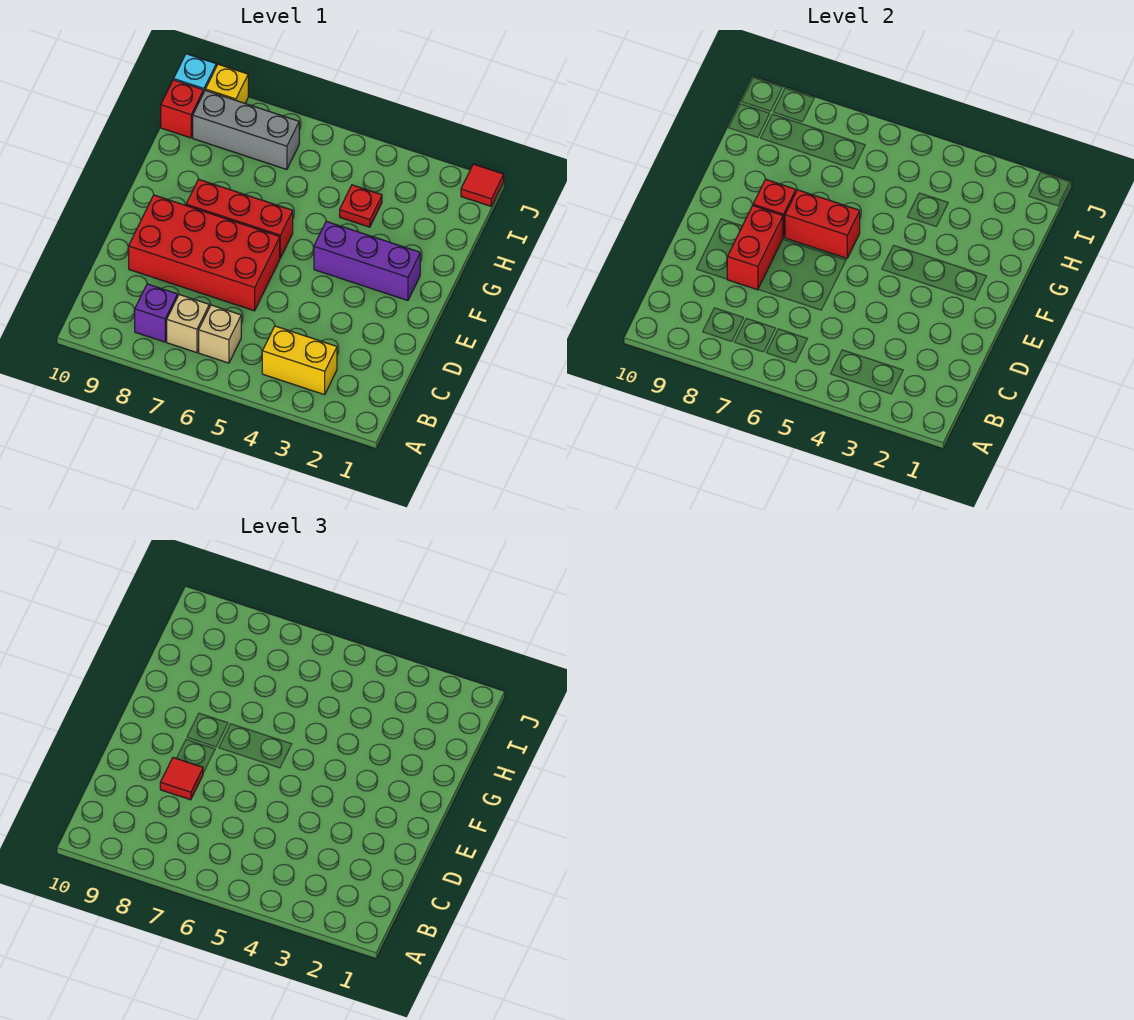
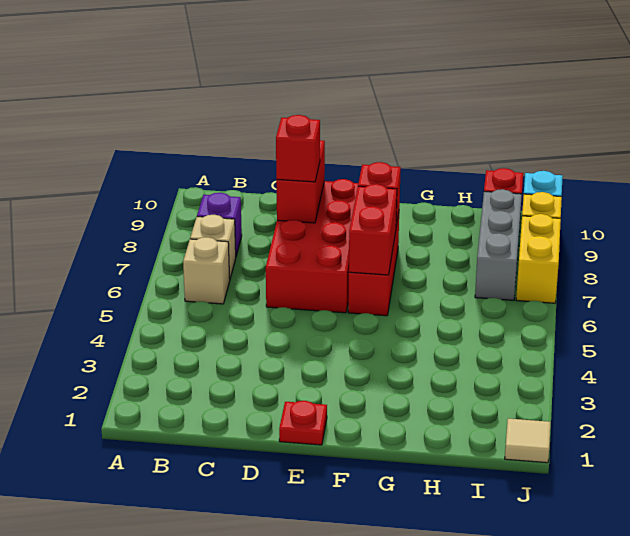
yellow brick B3:B4 level 1 -> yellow brick J7:J8 level 1
red brick D8:E8 level 2 -> red brick D8:D9 level 2
red tile D8 level 3 -> red brick D8 level 3
purple brick F2:F4 level 1 -> none
red plate H4 level 1 -> red plate E1 level 1
red tile J1 level 1 -> tan tile J1 level 1

